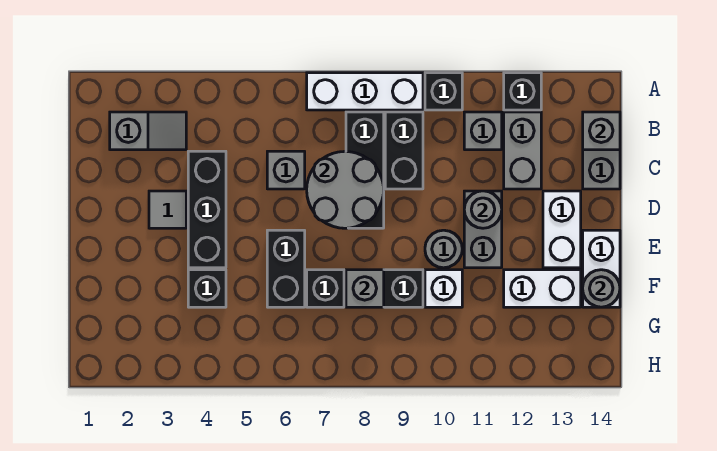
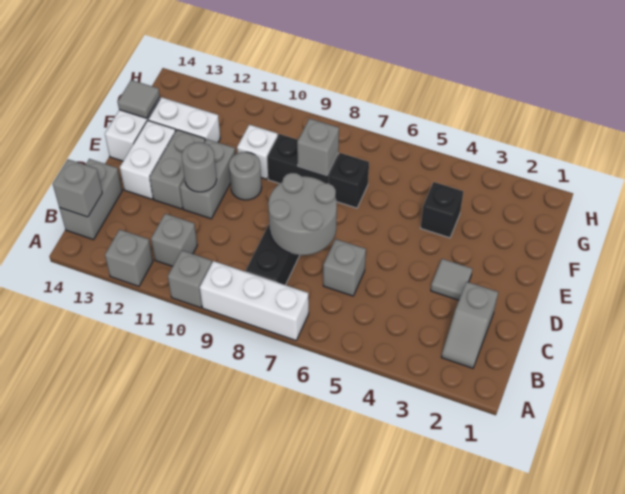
black brick A10 level 1 -> grey brick A10 level 1
black brick A12 level 1 -> grey brick A12 level 1
grey slope B2:B3 level 1 top 2 -> grey slope B2:C2 level 1 top C
black brick B9:C9 level 1 -> none
grey brick B12:C12 level 1 -> grey brick D12:E12 level 1
black brick C4:E4 level 1 -> none
black brick E6:F6 level 1 -> none
grey round brick F14 level 2 -> grey tile F14 level 2

